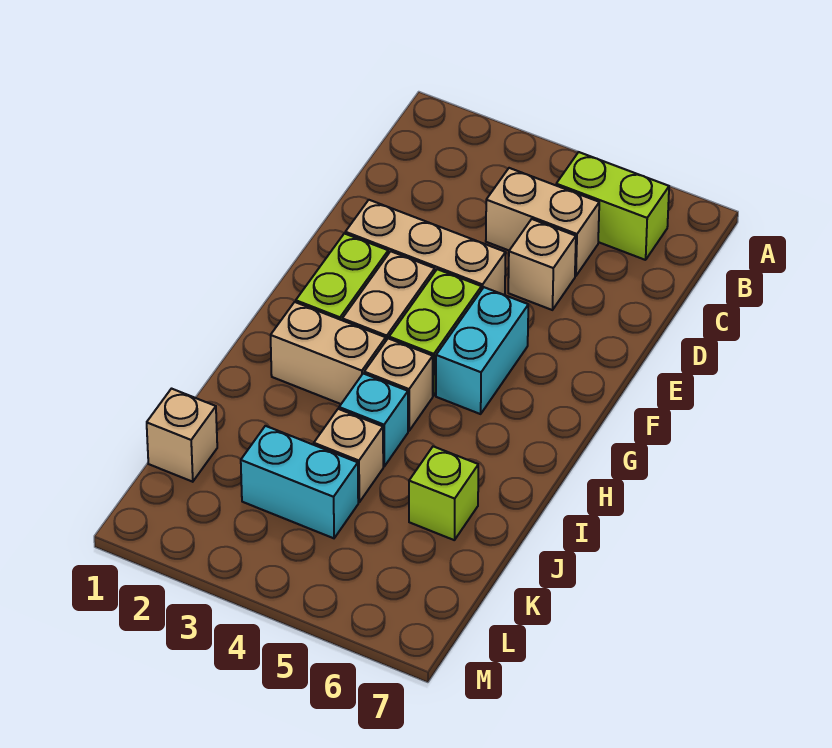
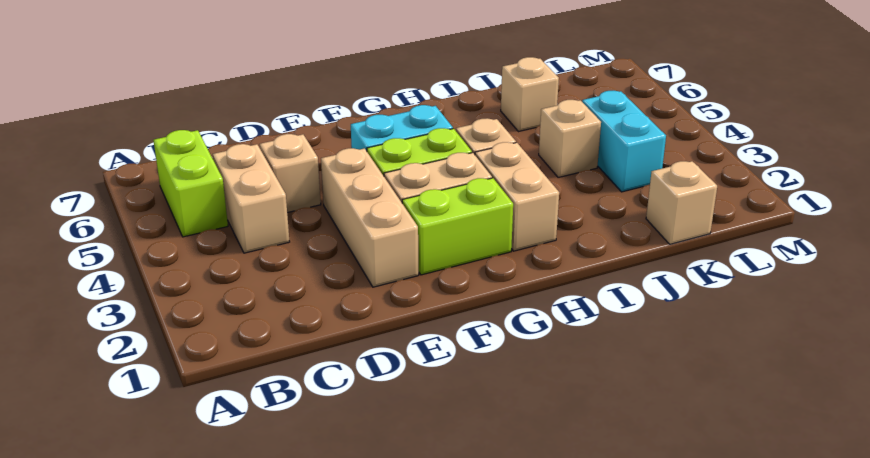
cyan brick I4 level 1 -> none
lime brick J6 level 1 -> tan brick J6 level 1

